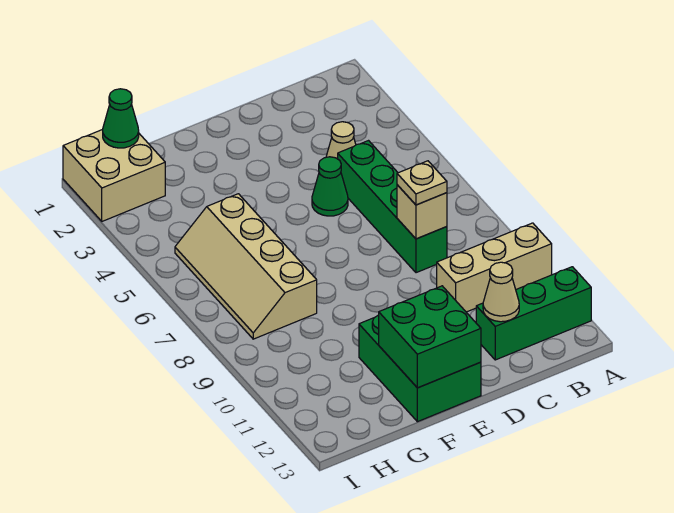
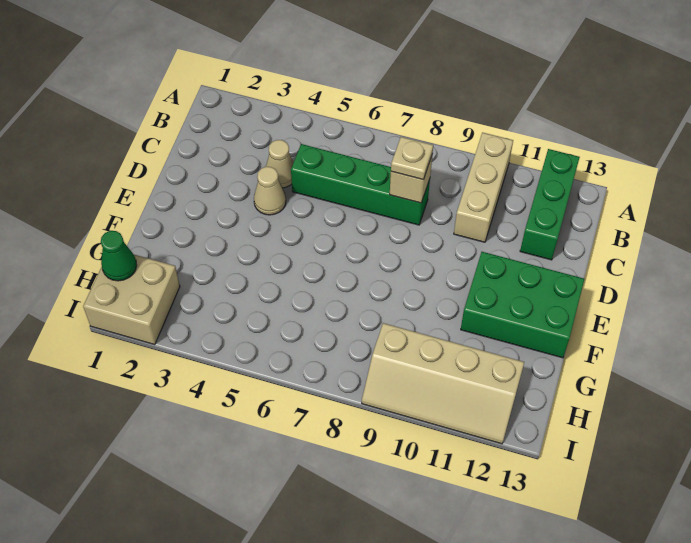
tan cone C12 level 2 -> tan cone D4 level 1
green cone D5 level 1 -> none
green brick E12:F13 level 2 -> none
tan slope G5:H8 level 1 top G -> tan slope H9:I12 level 1 top H

